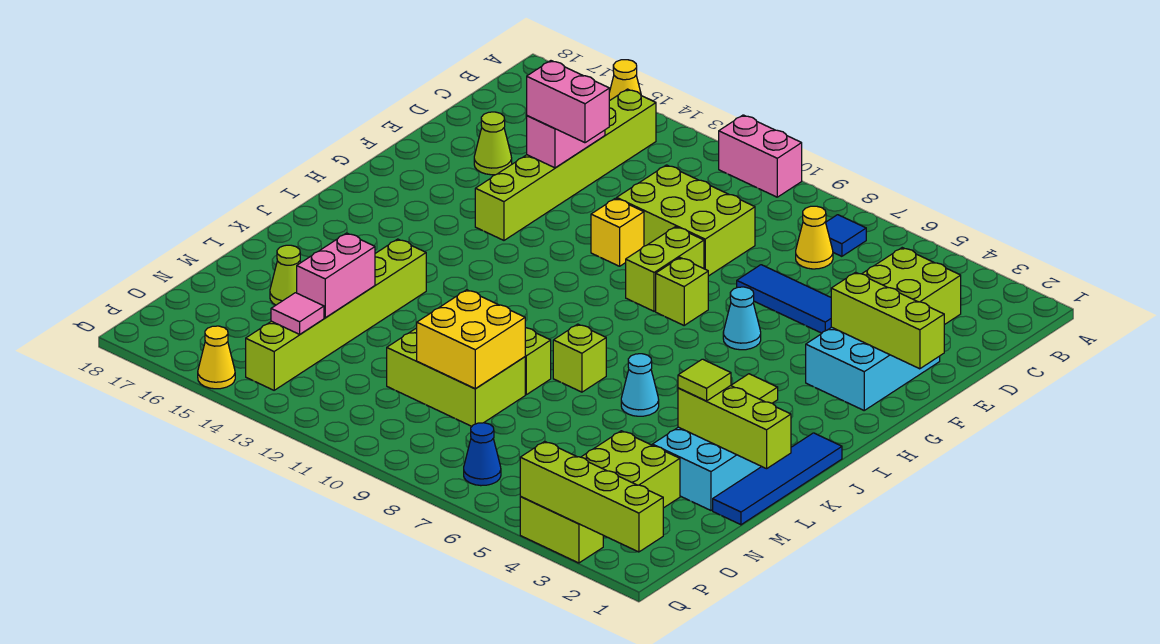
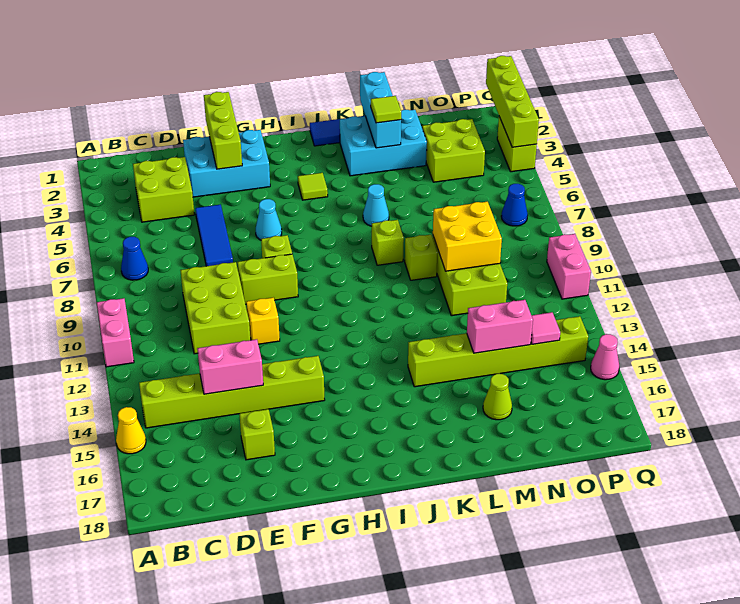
blue tile B7 level 1 -> blue cone B7 level 1
yellow cone C7 level 1 -> none
pink brick E13:E14 level 3 -> pink brick Q10:Q11 level 1
lime cone E16 level 1 -> lime brick E16 level 1
lime brick L1:L3 level 2 -> cyan brick L1:L3 level 2
yellow cone Q15 level 1 -> pink cone Q15 level 1

